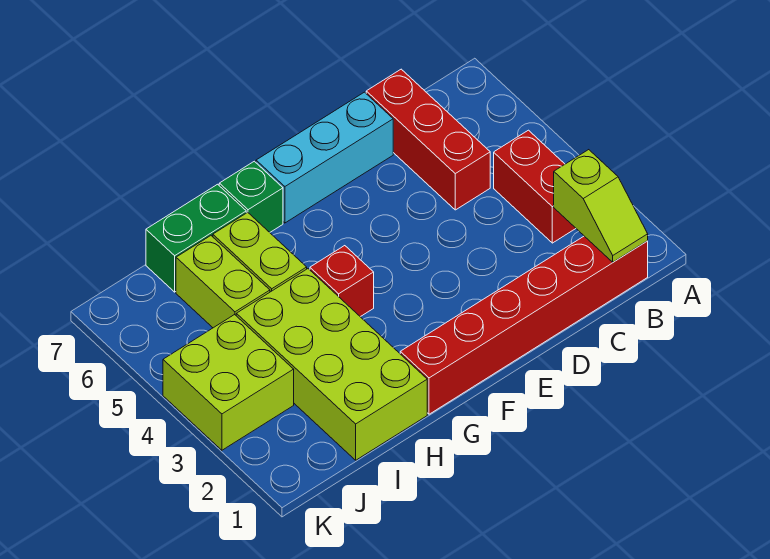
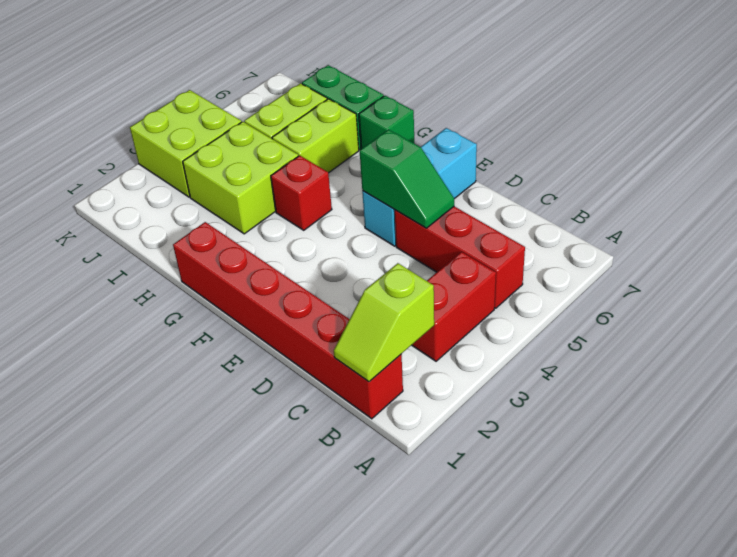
red brick C5:C7 level 1 -> red brick B5:D5 level 1
none -> green slope D5:E5 level 2 top E
cyan brick D7:F7 level 1 -> cyan brick E5:E7 level 1
lime brick H1:I4 level 1 -> lime brick H3:I4 level 1

